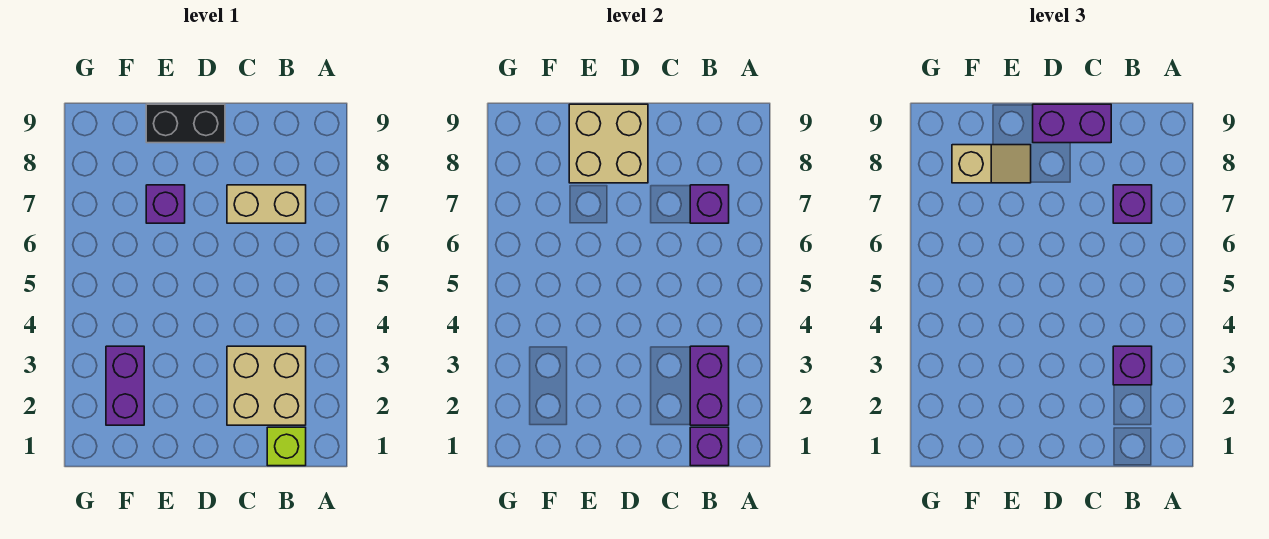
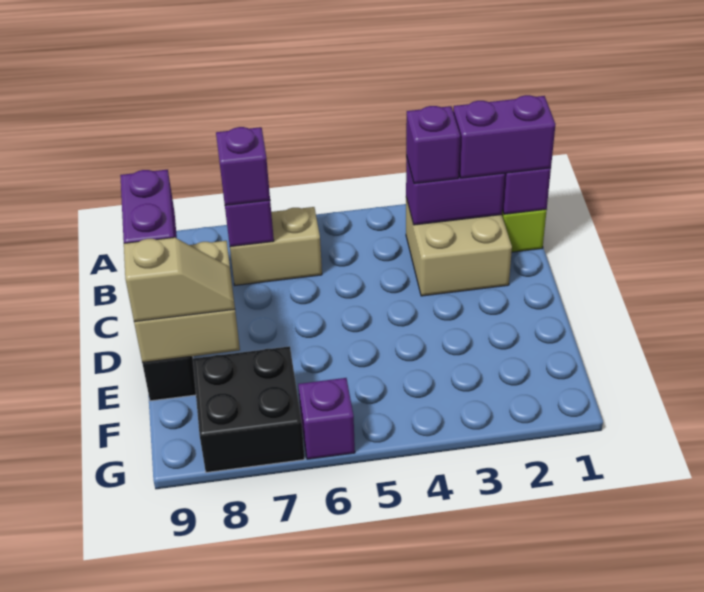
tan brick B7:C7 level 1 -> tan brick B6:B7 level 1
purple brick E7 level 1 -> purple brick G6 level 1
tan slope E8:F8 level 3 top F -> tan slope E8:E9 level 3 top 9
purple brick F2:F3 level 1 -> purple brick B1:B2 level 3
none -> black brick F7:G8 level 1

